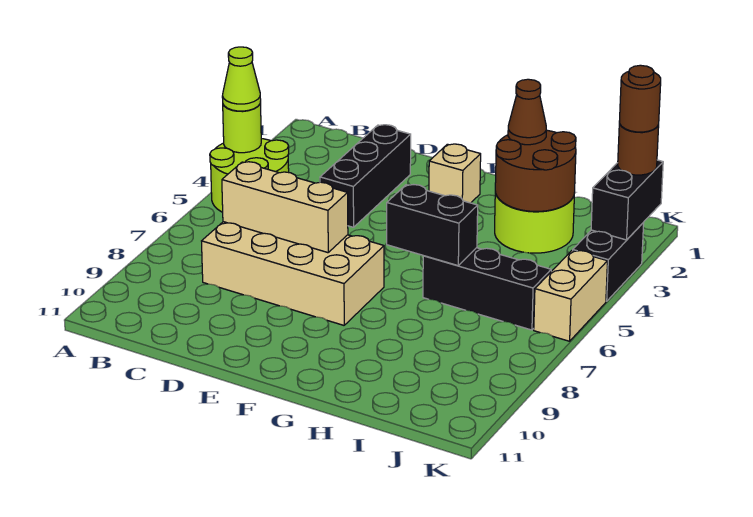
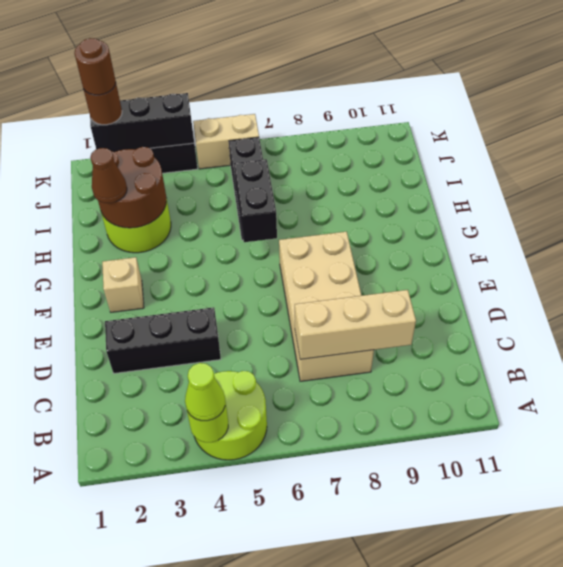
tan brick C7:E7 level 2 -> tan brick C7:C9 level 2
black brick K2:K3 level 2 -> black brick K2:K4 level 2

